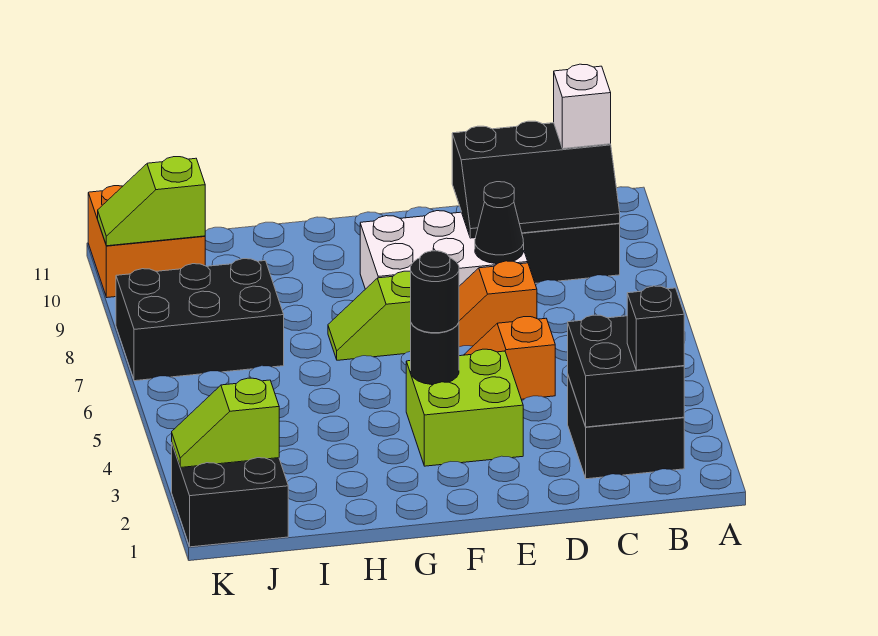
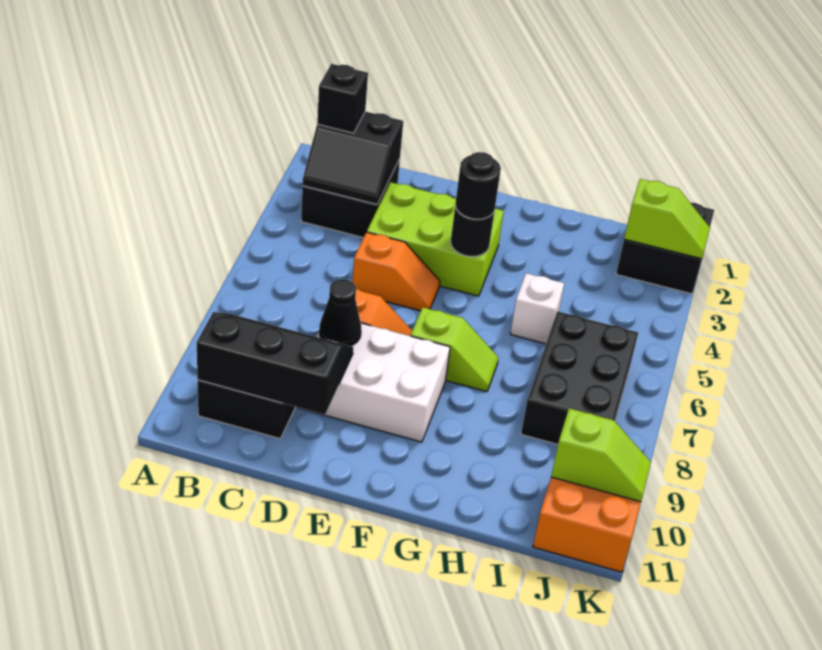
black brick B2:C3 level 2 -> black slope B2:C3 level 2 top 2
white brick B10 level 3 -> white brick H5 level 1
lime brick E3:F4 level 1 -> lime brick D3:F4 level 1
black brick I7:K8 level 1 -> black brick I6:J8 level 1

